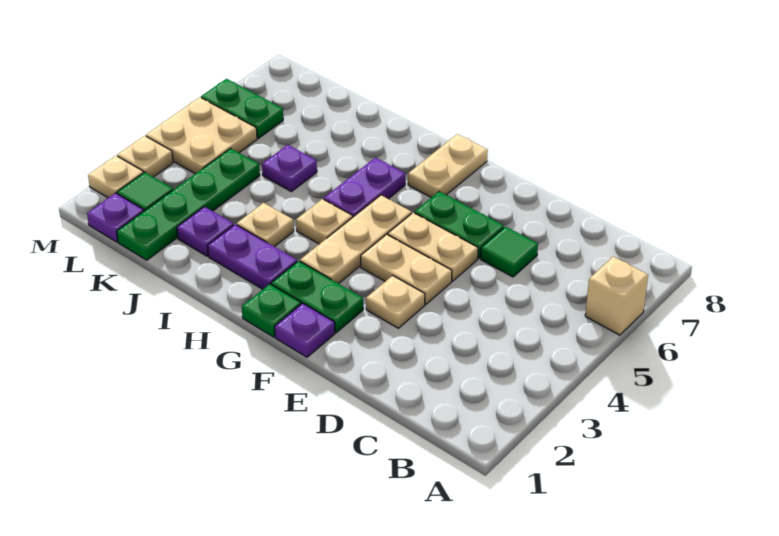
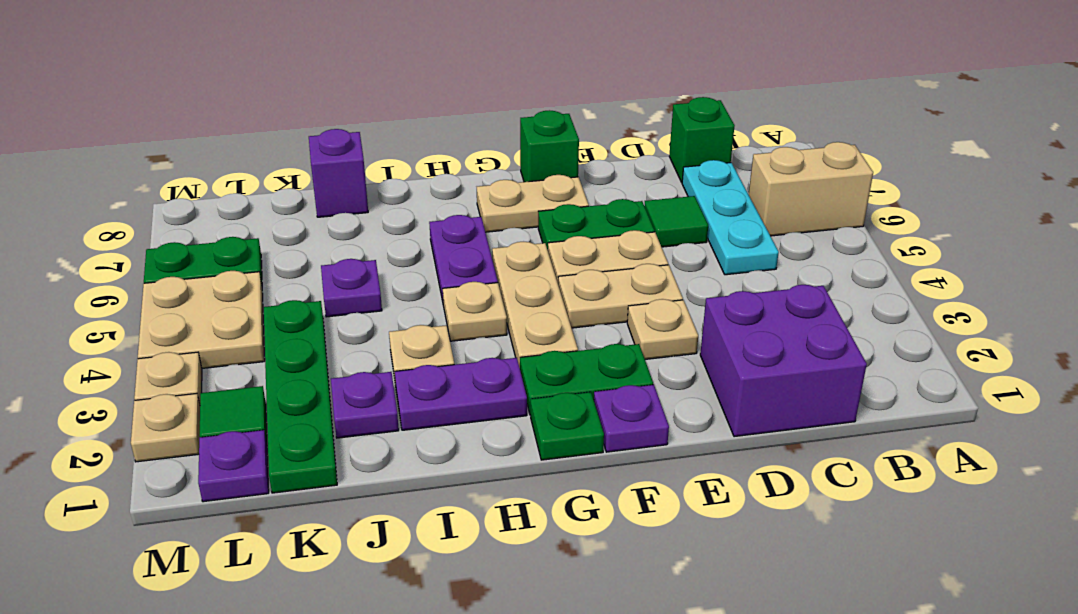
tan brick A6 level 1 -> tan brick A6:B6 level 1
none -> purple brick C1:D2 level 1
none -> cyan plate C5:C7 level 1
none -> green brick C8 level 1
none -> green brick F8 level 1
tan plate G7:G8 level 1 -> tan plate F7:G7 level 1
none -> purple brick J8 level 1

